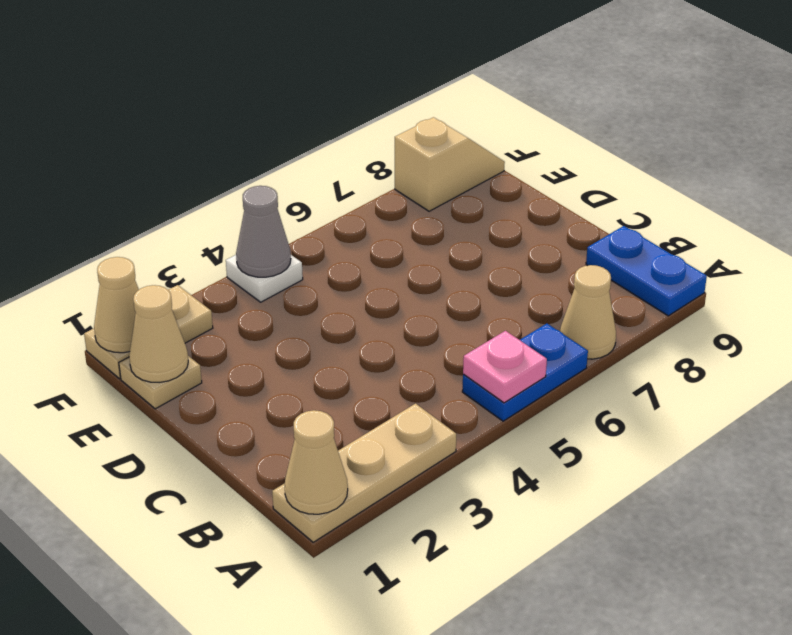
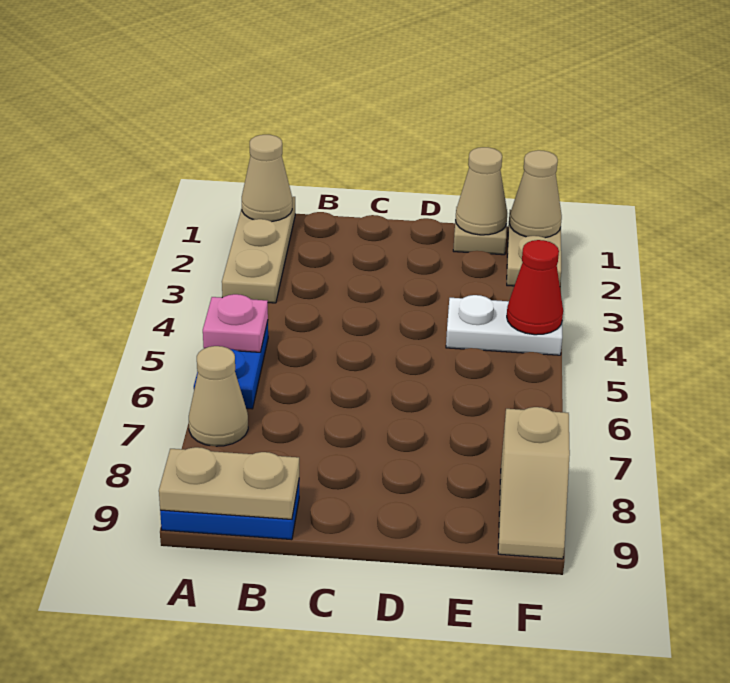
none -> tan plate A9:B9 level 2
white plate F4 level 1 -> white plate E4:F4 level 1
grey cone F4 level 2 -> red cone F4 level 2

